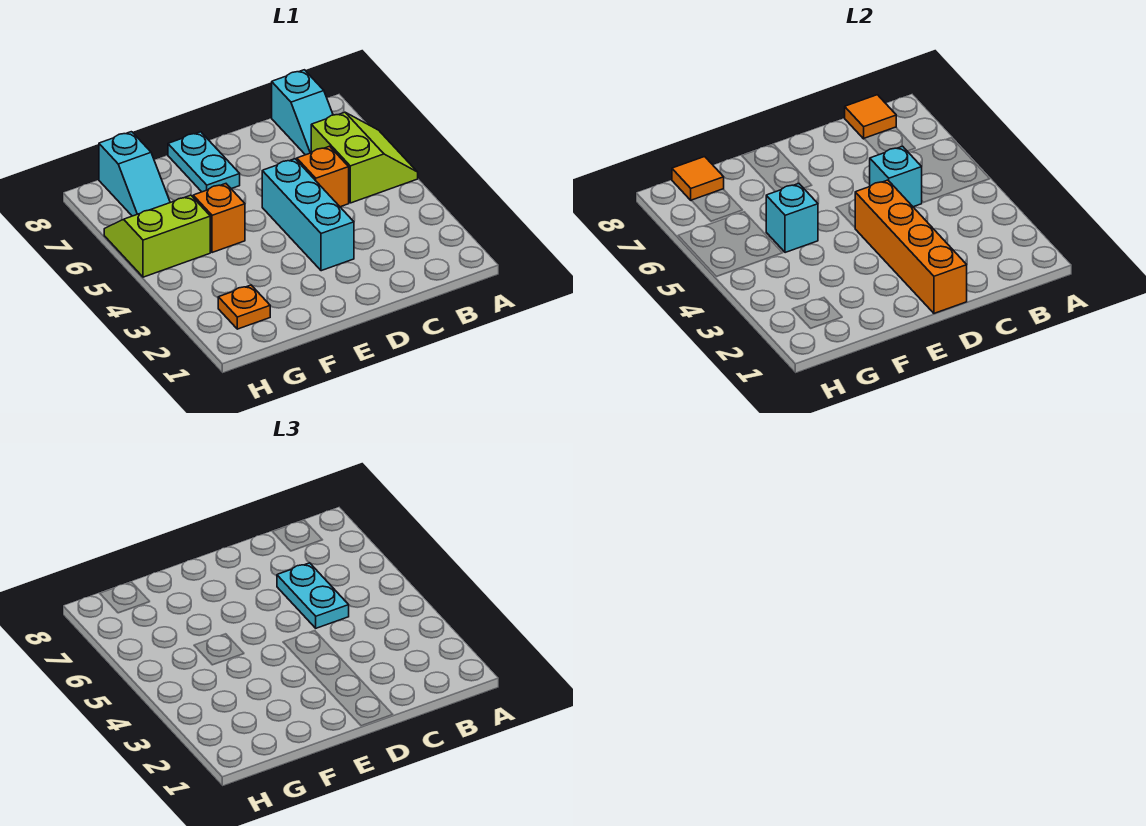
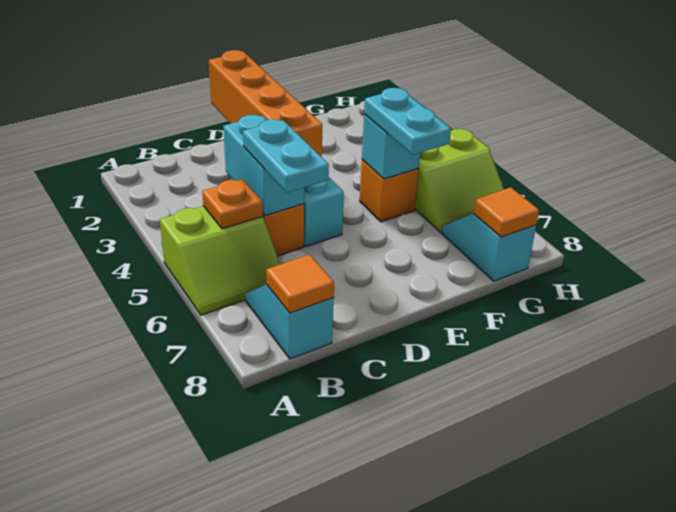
lime slope A5:B6 level 1 top B -> lime slope A5:B6 level 1 top 5
cyan brick C5 level 2 -> cyan brick C4:C5 level 2
cyan plate E7:E8 level 1 -> cyan plate F5:F6 level 3
orange plate G2 level 1 -> orange plate B5 level 2

